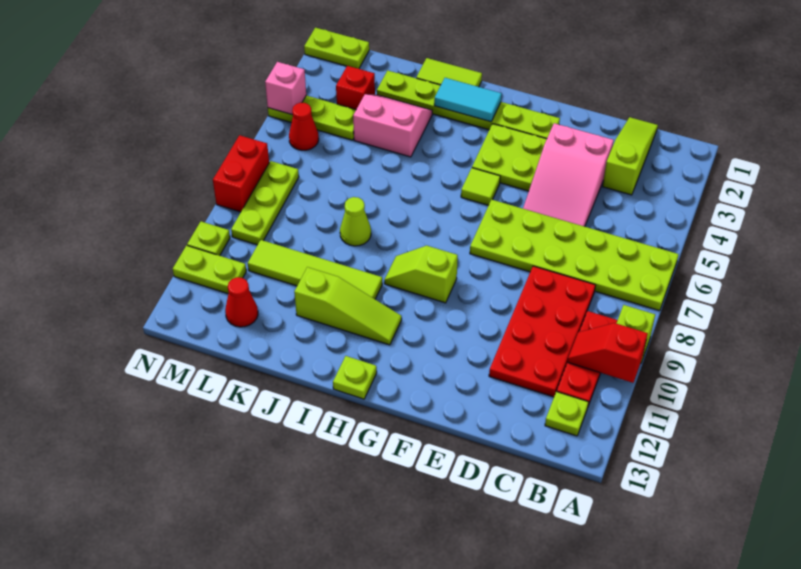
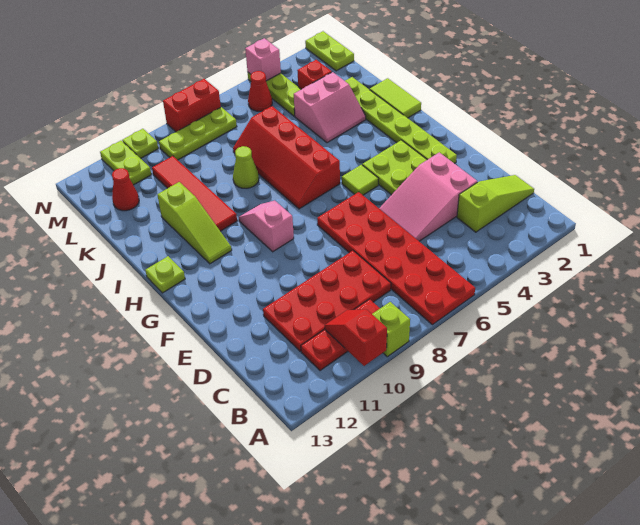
lime plate A6:F7 level 1 -> red plate A6:F7 level 1
lime plate B12 level 1 -> none
lime slope G9:H9 level 1 top G -> pink slope G9:H9 level 1 top G
cyan tile H2:I2 level 2 -> none
none -> red slope H6:K7 level 1 top 6
lime tile I10:L10 level 1 -> red tile I10:L10 level 1
pink slope J3:K4 level 1 top 4 -> pink slope J3:K4 level 1 top K

